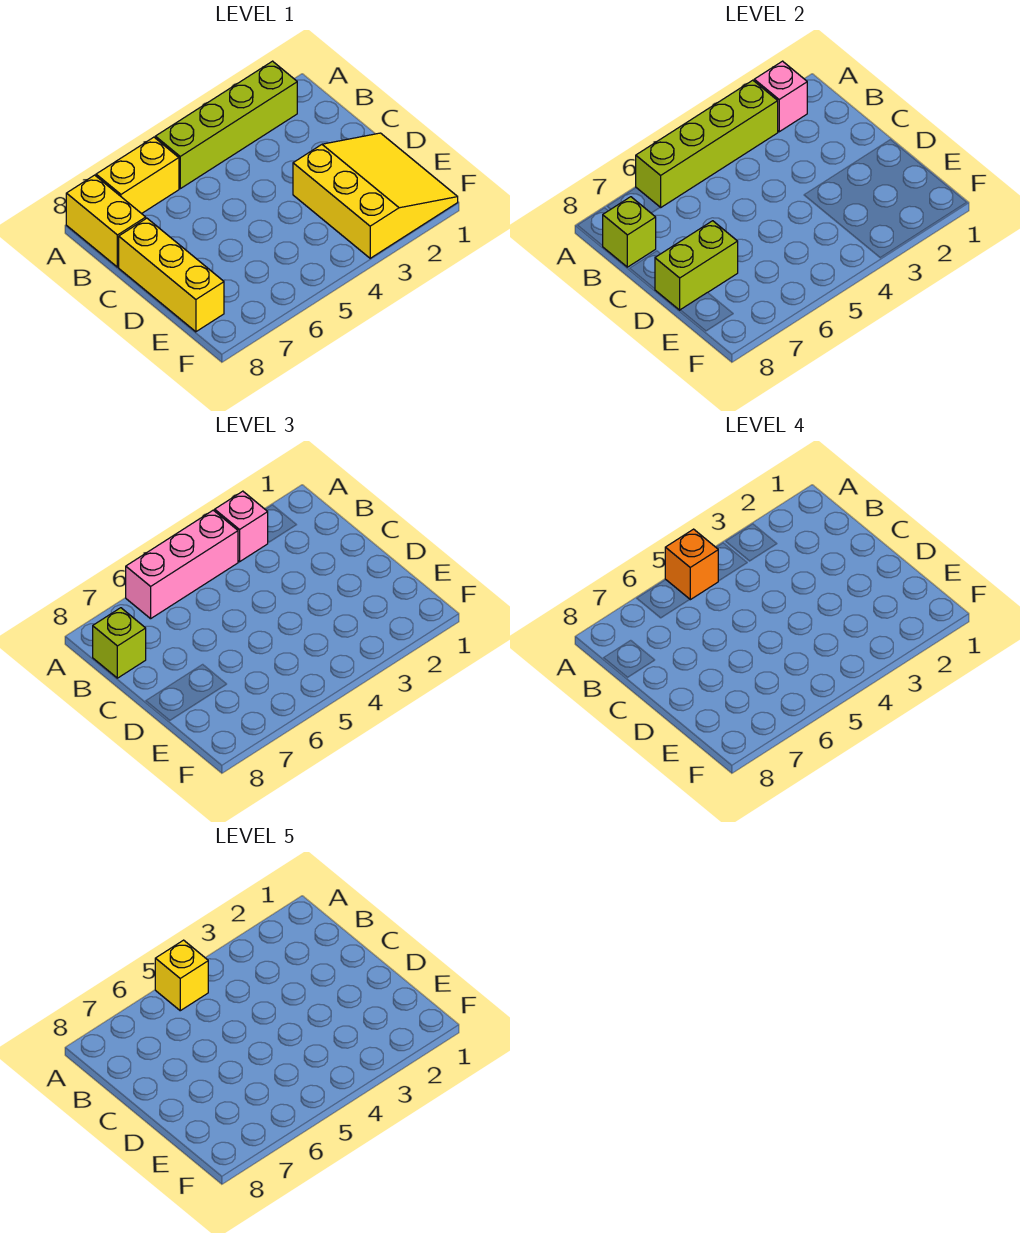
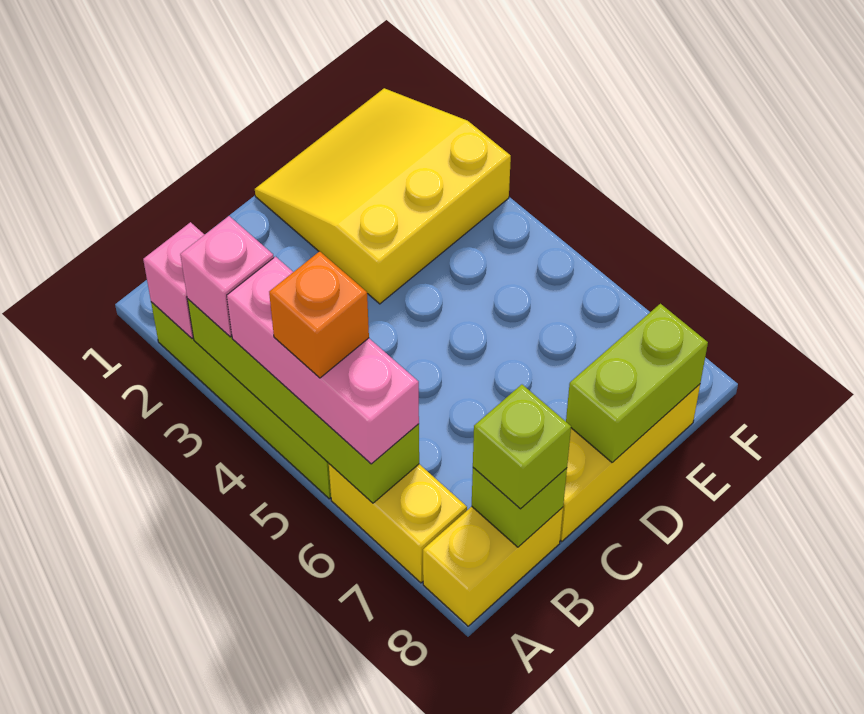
yellow brick A5 level 5 -> none
lime brick D7:D8 level 2 -> lime brick D8:E8 level 2

